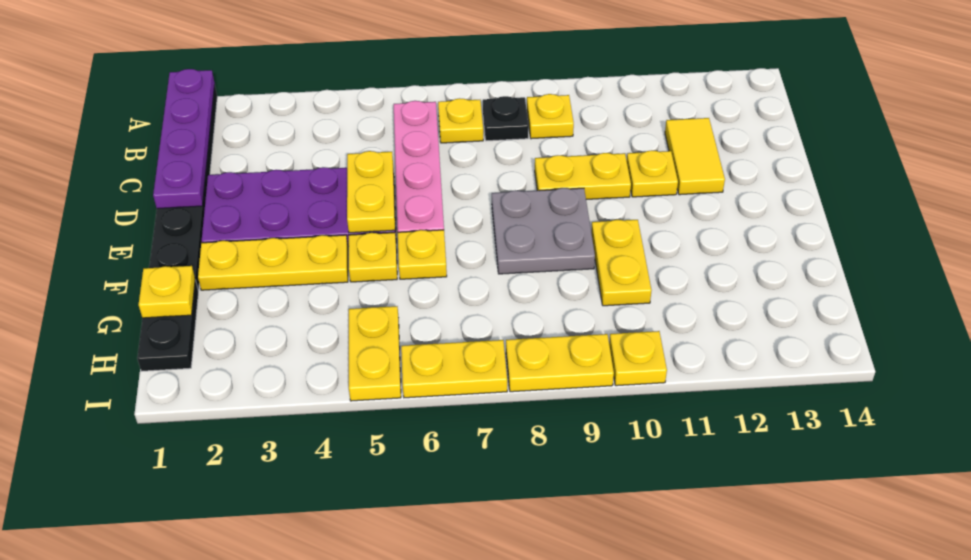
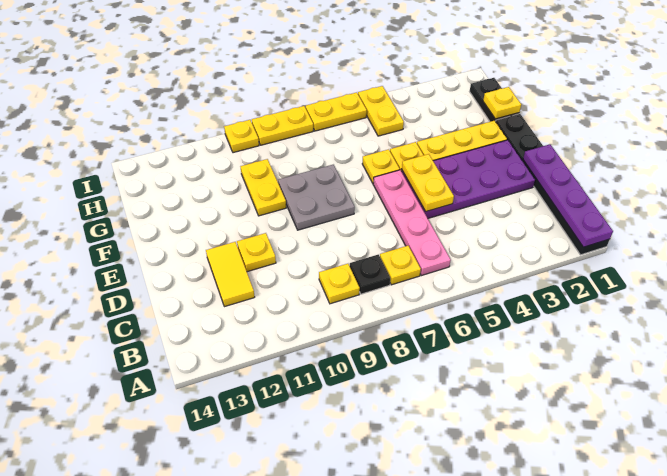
yellow plate D9:D10 level 1 -> none

